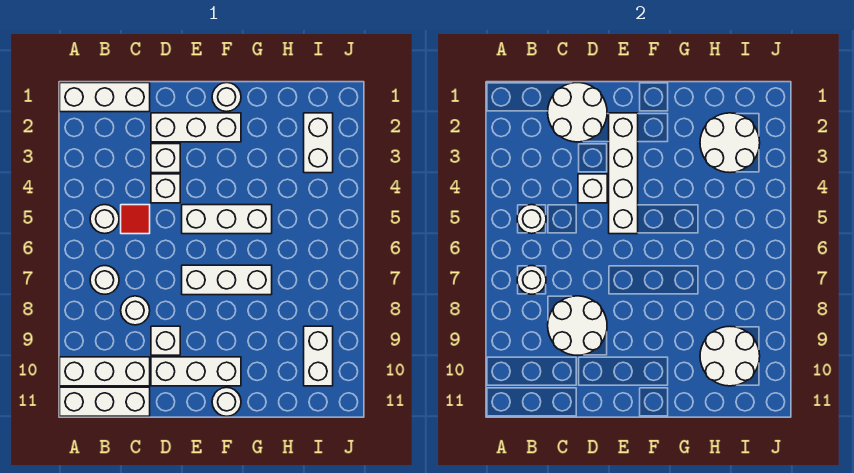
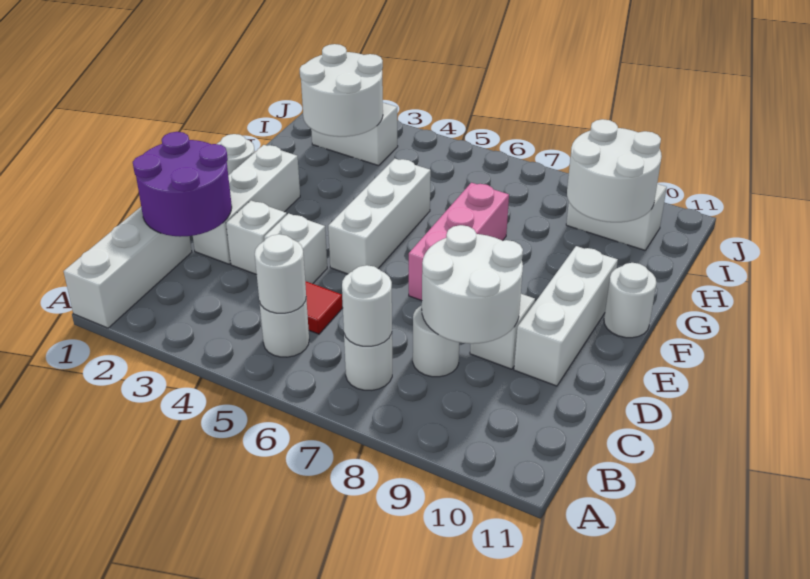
white brick A10:C10 level 1 -> none
white brick A11:C11 level 1 -> none
white round brick C1:D2 level 2 -> purple round brick C1:D2 level 2
white brick D4 level 2 -> none
white brick E2:E5 level 2 -> none
white brick E7:G7 level 1 -> pink brick E7:G7 level 1

